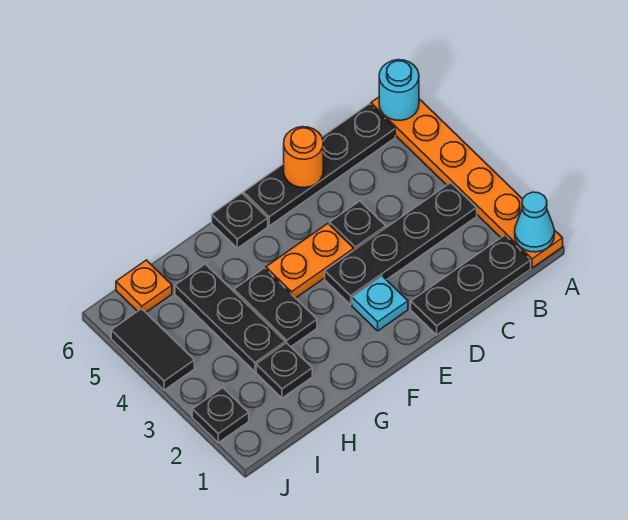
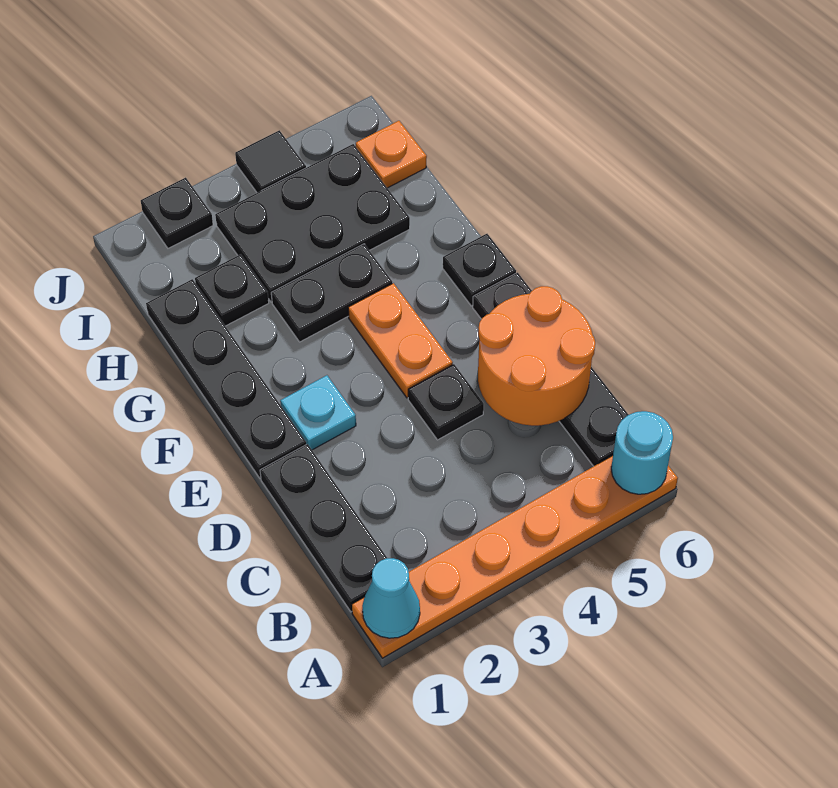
black plate B3:E3 level 1 -> black plate E1:H1 level 1
orange round brick D6 level 2 -> orange round brick C5:D6 level 2
black plate H3:H5 level 1 -> black plate H3:I5 level 1
black tile J4:J5 level 1 -> black tile J4 level 1

